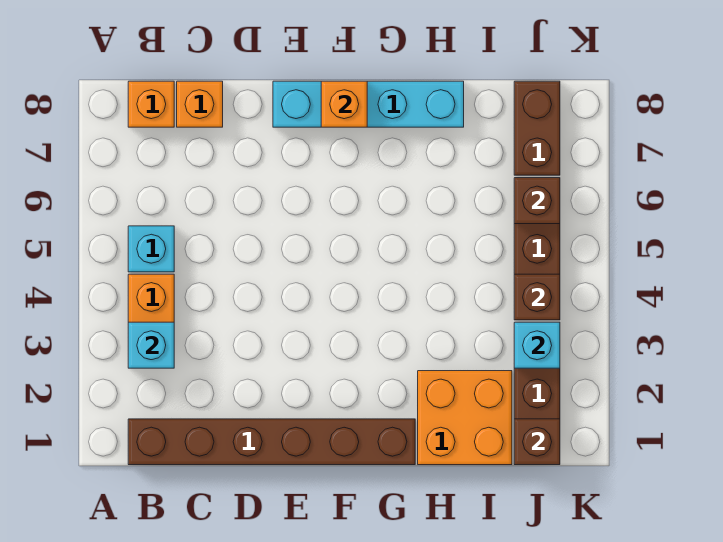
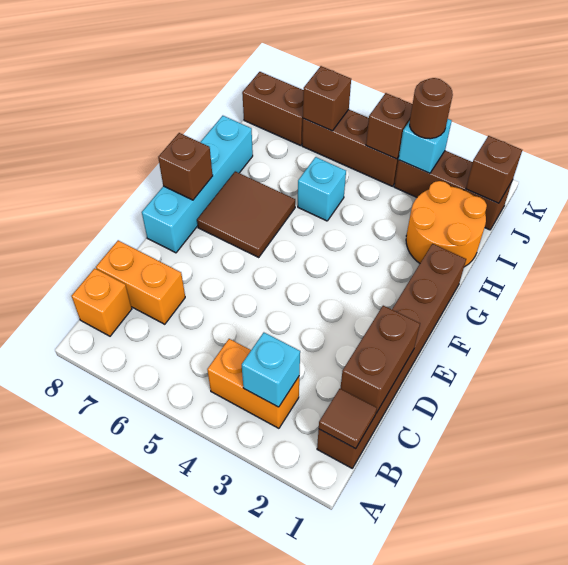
none -> brown tile B1 level 2
cyan brick B5 level 1 -> cyan brick H5 level 1
none -> brown brick C1:D1 level 2
orange brick C8 level 1 -> orange brick C7:C8 level 1
none -> brown tile F6:G7 level 1
orange brick F8 level 2 -> brown brick F8 level 2
orange brick H1:I2 level 1 -> orange round brick H1:I2 level 1
none -> brown round brick J3 level 3

